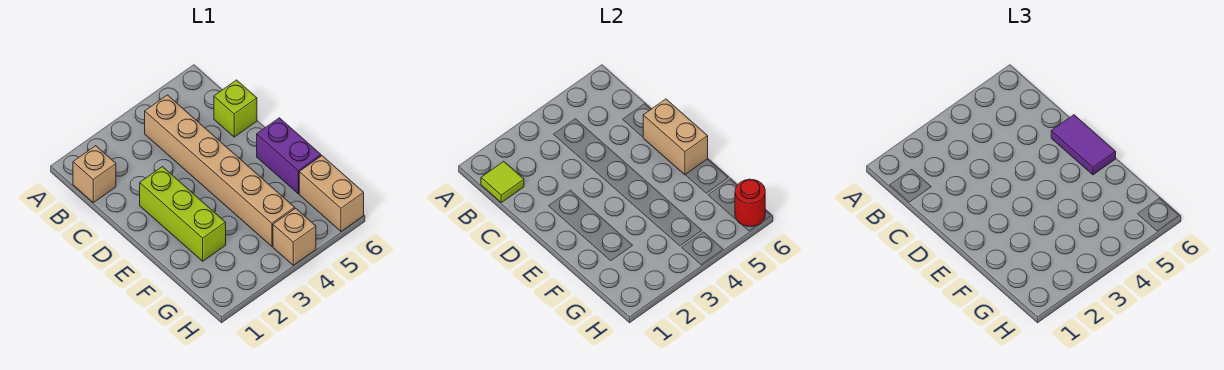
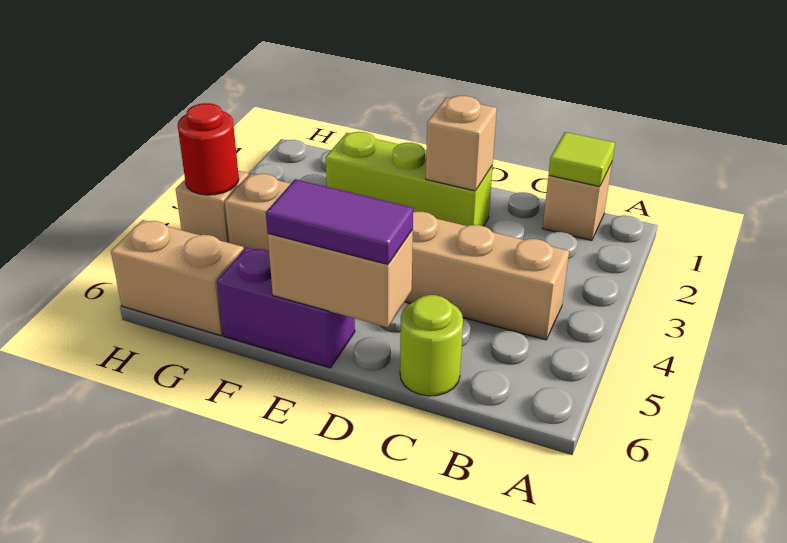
lime brick C6 level 1 -> lime round brick C6 level 1
none -> tan brick D2 level 2
red round brick H6 level 2 -> red round brick H4 level 2

